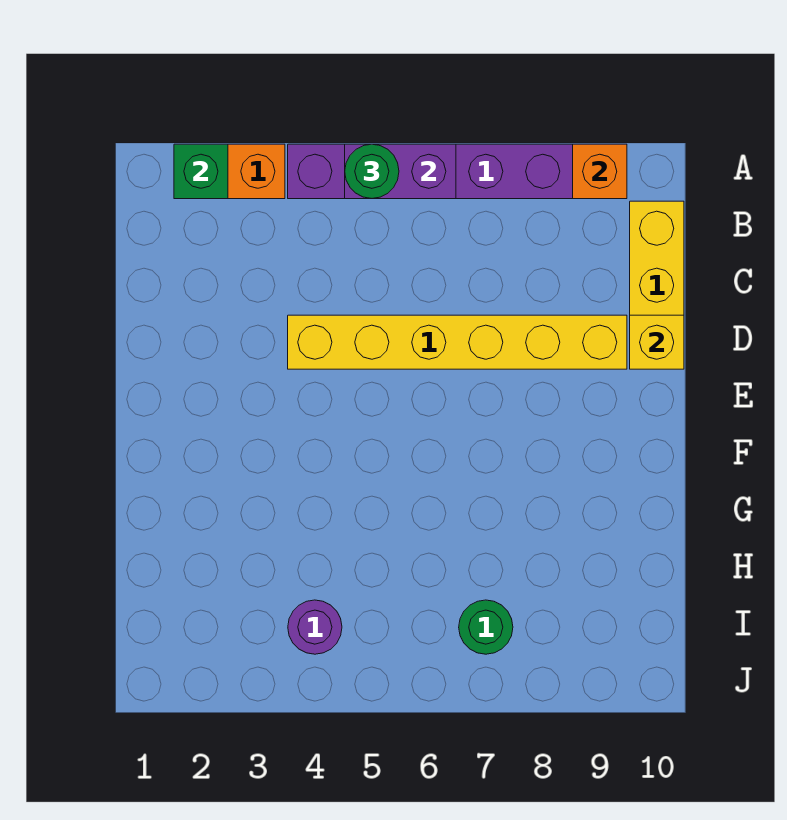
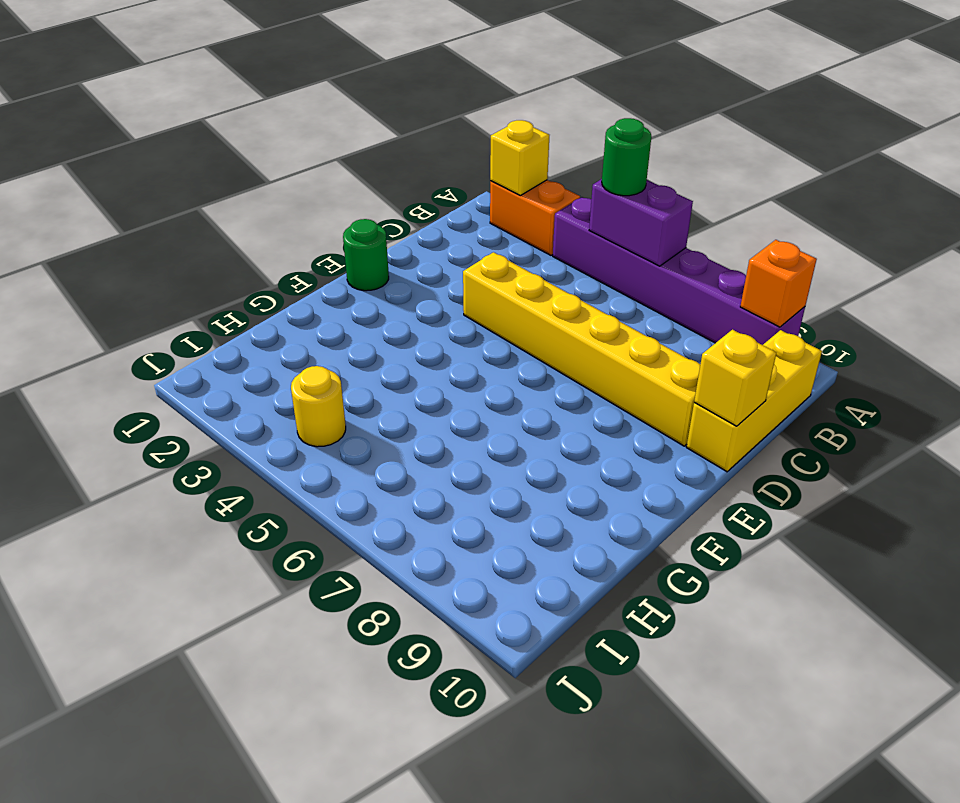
green brick A2 level 2 -> yellow brick A2 level 2
purple round brick I4 level 1 -> yellow round brick I4 level 1
green round brick I7 level 1 -> green round brick E1 level 1

